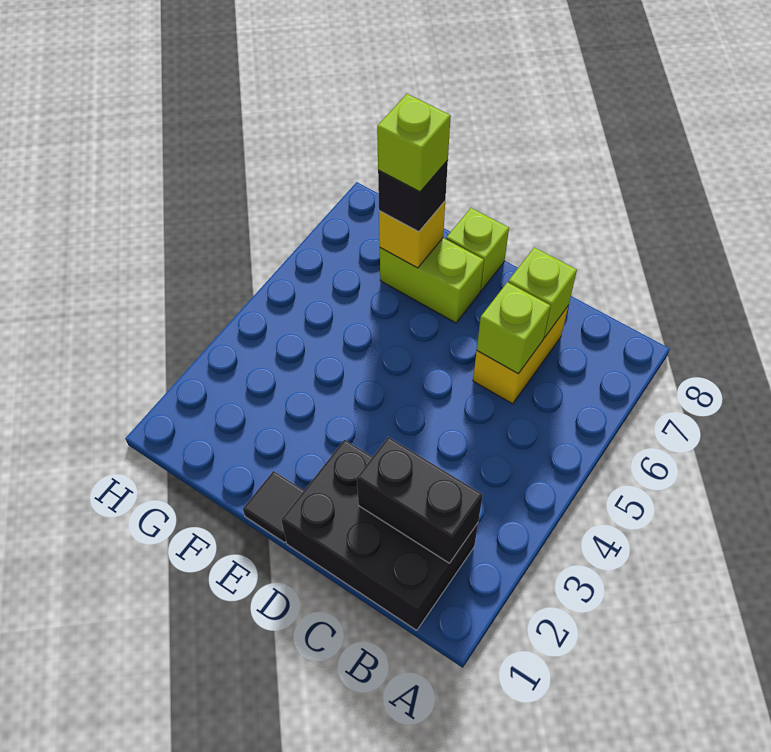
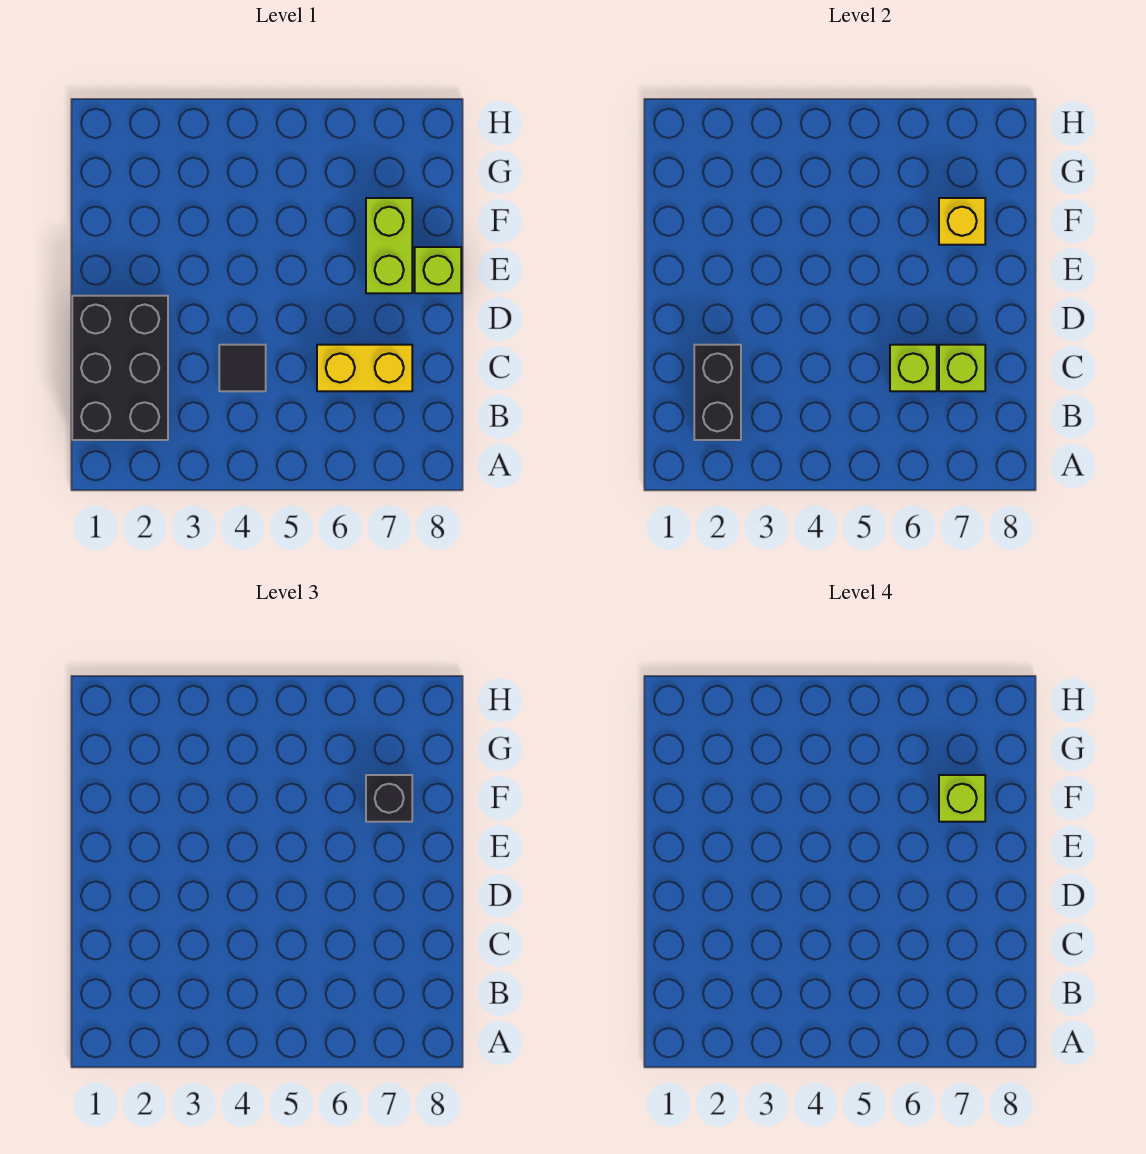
black tile E1 level 1 -> black tile C4 level 1

